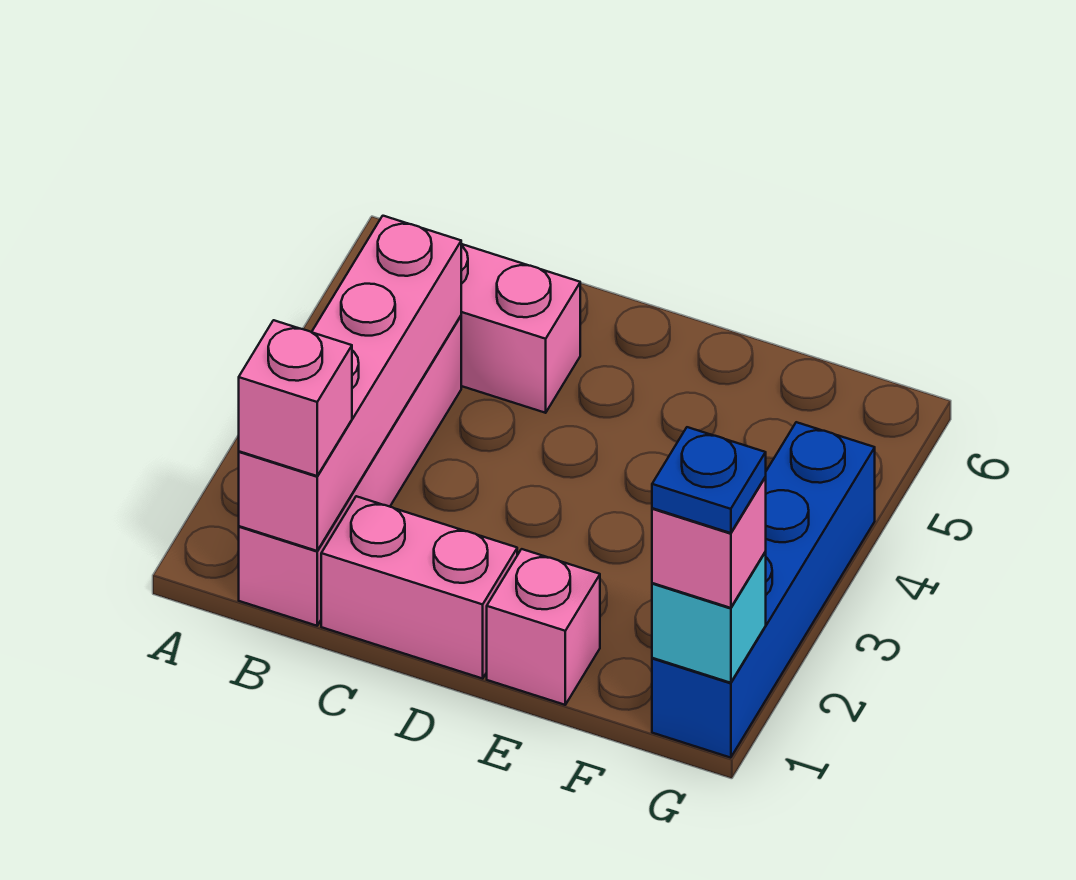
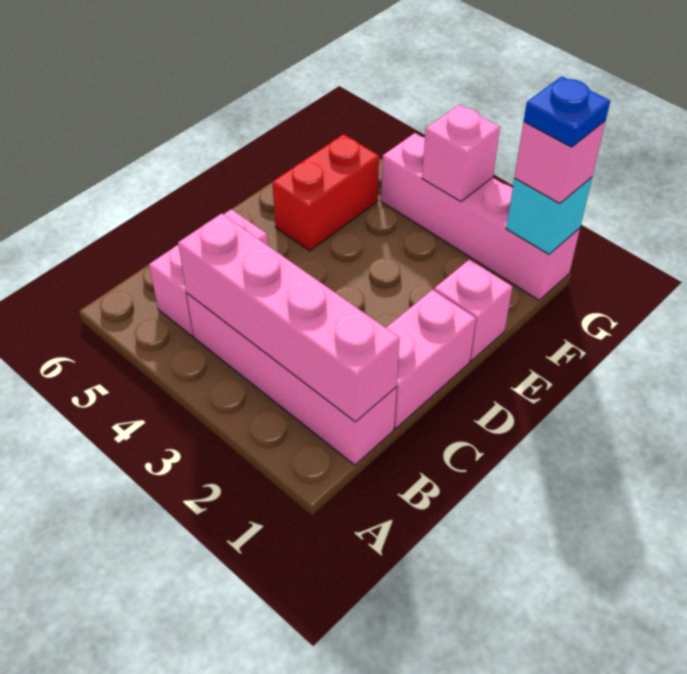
pink brick B1 level 3 -> pink brick G3 level 2
none -> red brick E5:F5 level 1
blue brick G1:G4 level 1 -> pink brick G1:G4 level 1

